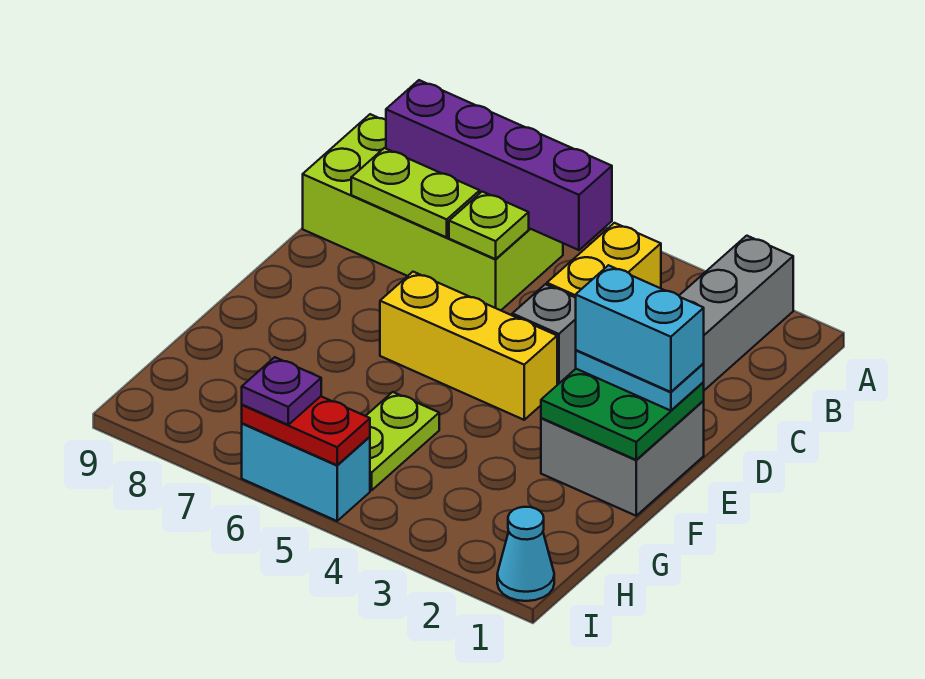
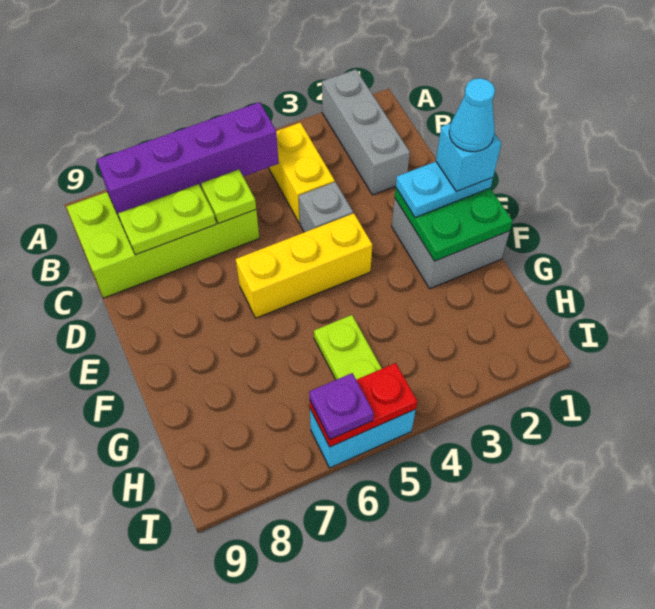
cyan brick E1:E2 level 4 -> cyan brick E1 level 4
cyan cone I1 level 1 -> cyan cone E1 level 5

